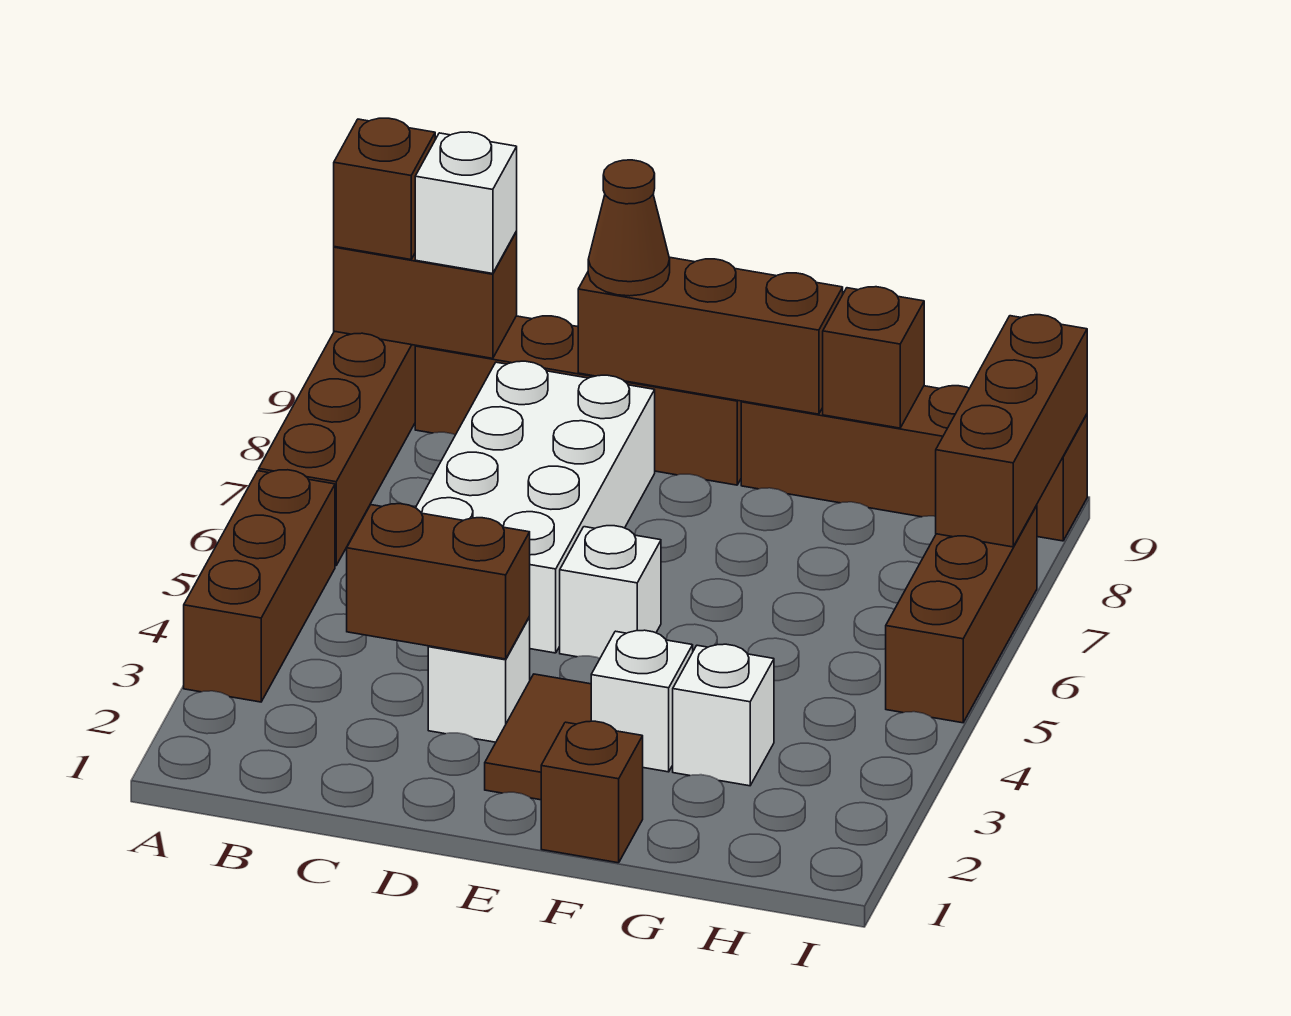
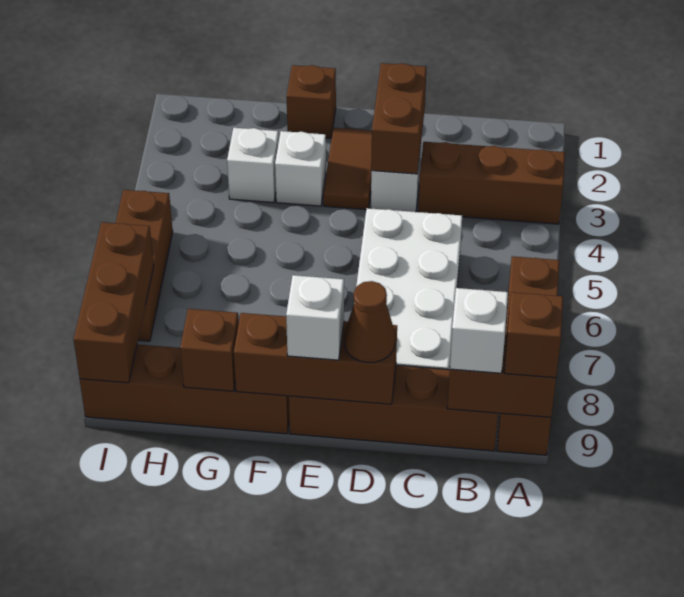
brown brick A3:A5 level 1 -> brown brick A3:C3 level 1
brown brick C3:D3 level 2 -> brown brick D2:D3 level 2
white brick E5 level 1 -> white brick E9 level 3

